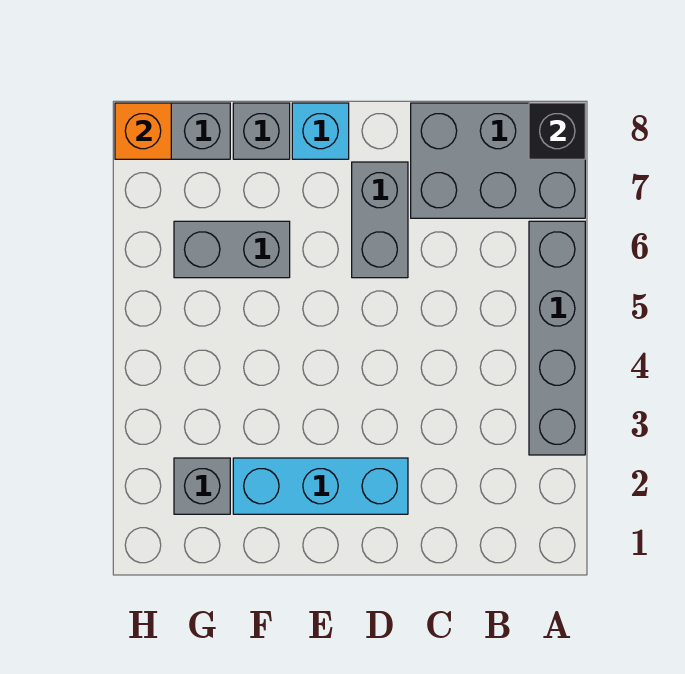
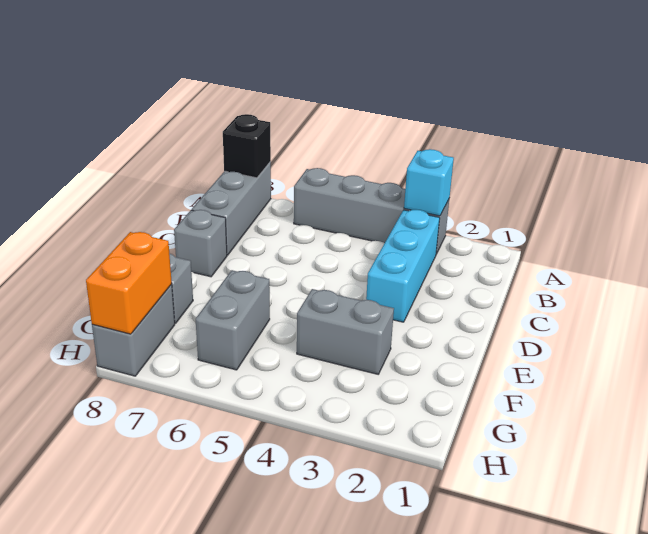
grey brick A7:C8 level 1 -> grey brick A8:C8 level 1
cyan brick D2:F2 level 1 -> cyan brick B3:D3 level 1
grey brick D6:D7 level 1 -> grey brick F3:F4 level 1
cyan brick E8 level 1 -> cyan brick A3 level 2
grey brick G2 level 1 -> grey brick D8 level 1
orange brick H8 level 2 -> orange brick G8:H8 level 2

